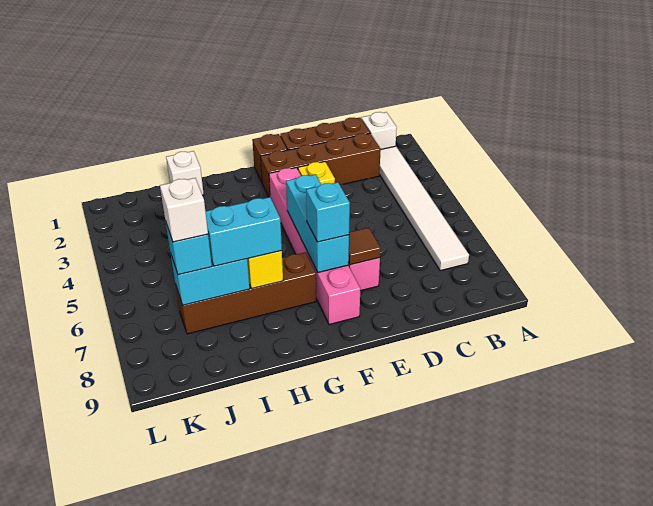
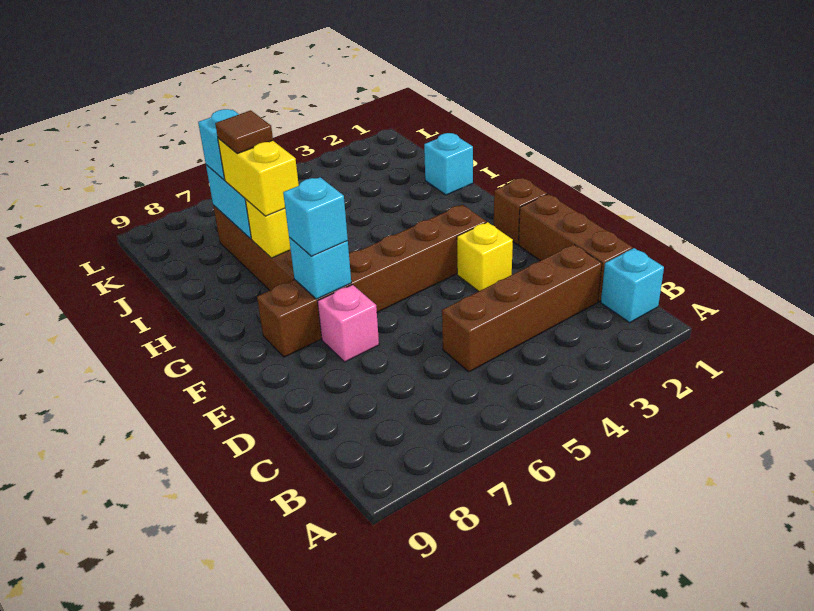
white brick B1 level 1 -> cyan brick B1 level 1
white tile B2:B7 level 1 -> none
brown brick C2:F2 level 1 -> brown brick C2:C5 level 1
brown tile E7 level 2 -> brown tile I7 level 4
pink brick F3:F8 level 1 -> brown brick F3:F8 level 1
cyan brick F5:F7 level 2 -> cyan brick F7 level 2
cyan brick H7:I7 level 3 -> yellow brick H7:I7 level 3
white brick I1 level 1 -> cyan brick I1 level 1
white brick J7 level 4 -> none

